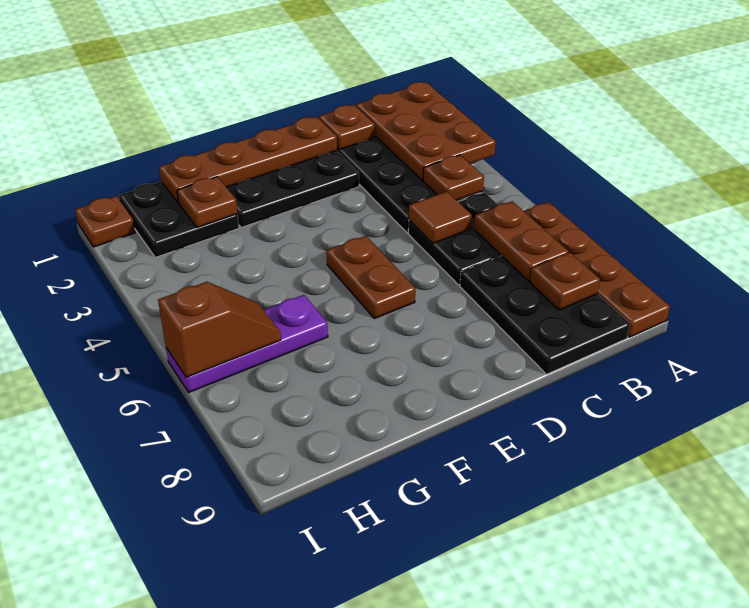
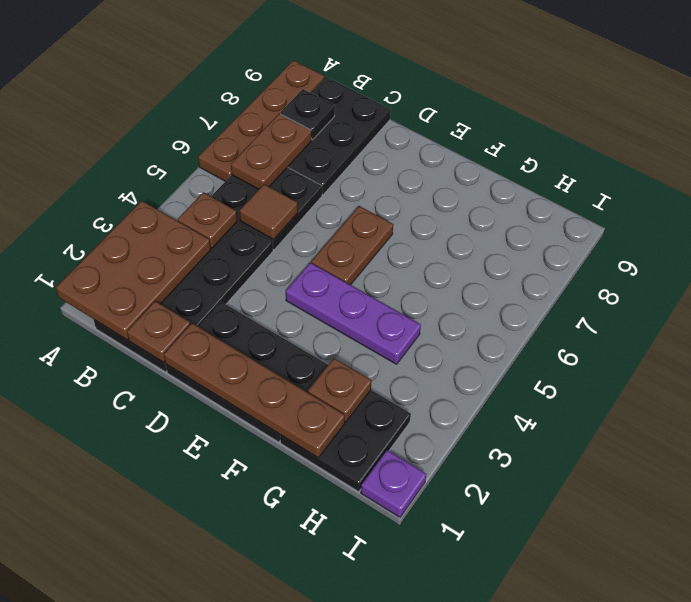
brown plate B8 level 2 -> black plate B8 level 2
purple plate G6:I6 level 1 -> purple plate E4:G4 level 1
brown slope H6:I6 level 2 top I -> none
brown plate I1 level 1 -> purple plate I1 level 1

